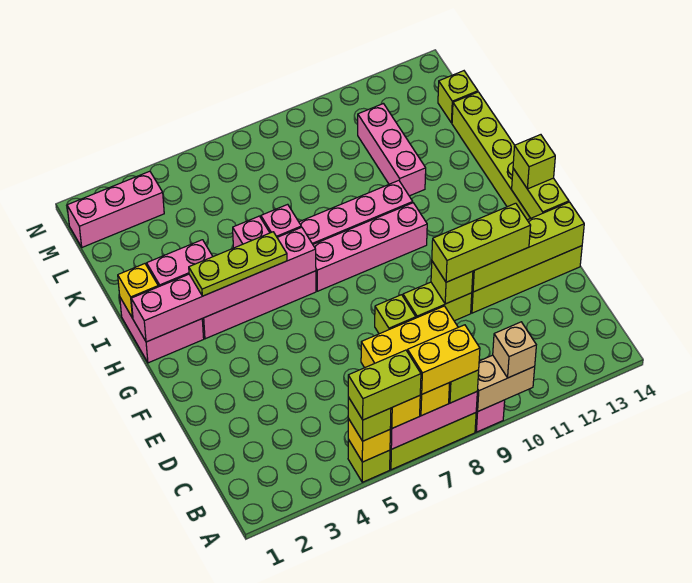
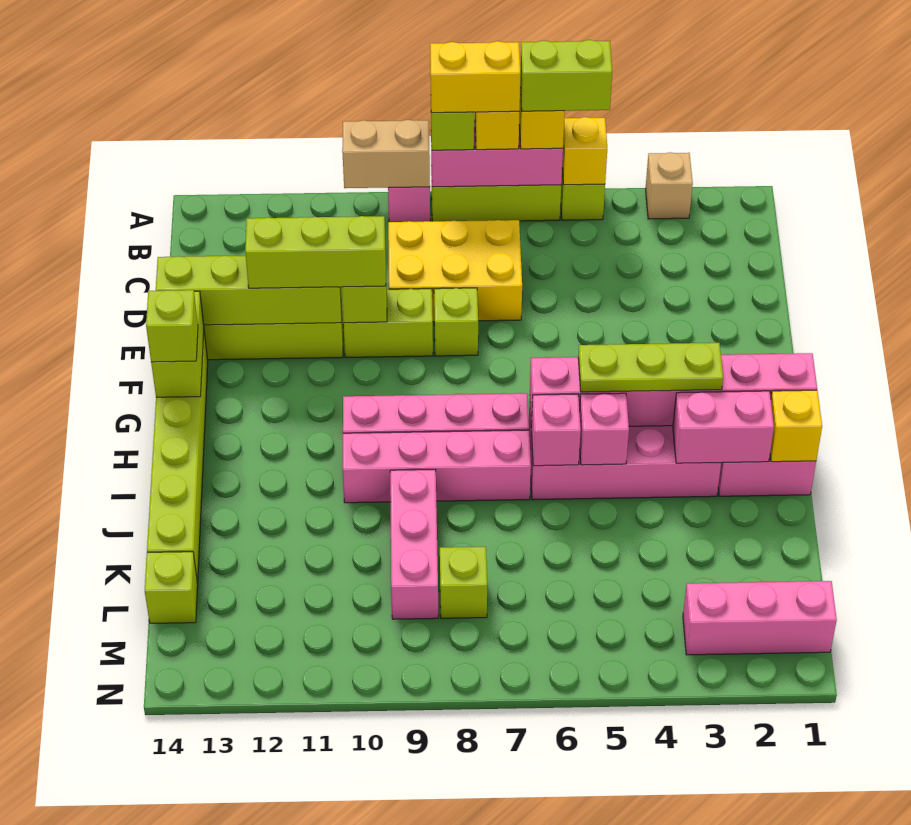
lime brick A5 level 3 -> lime brick L8 level 1
tan brick A10 level 3 -> tan brick A3 level 1
pink brick J11:L11 level 1 -> pink brick J9:L9 level 1

